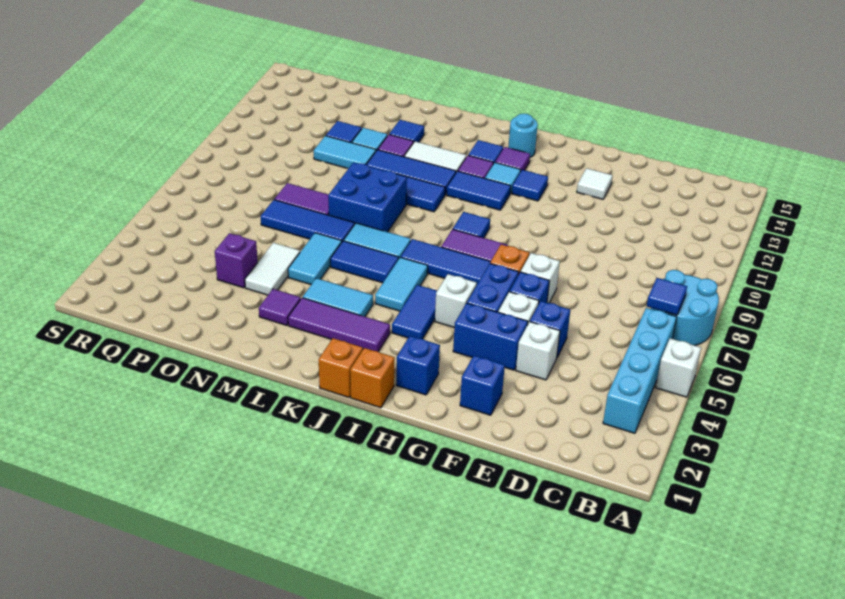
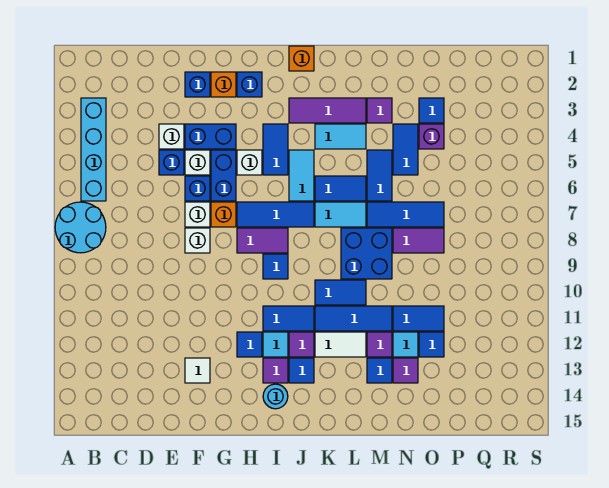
white brick A5 level 1 -> white brick F8 level 1
blue tile B7 level 2 -> blue tile O3 level 1
orange brick I1 level 1 -> orange brick G2 level 1
cyan tile M5:M6 level 1 -> blue tile M5:M6 level 1
white tile N4:N5 level 1 -> blue tile N4:N5 level 1
cyan tile N11:O11 level 1 -> blue tile N11:O11 level 1
none -> purple tile N13 level 1

